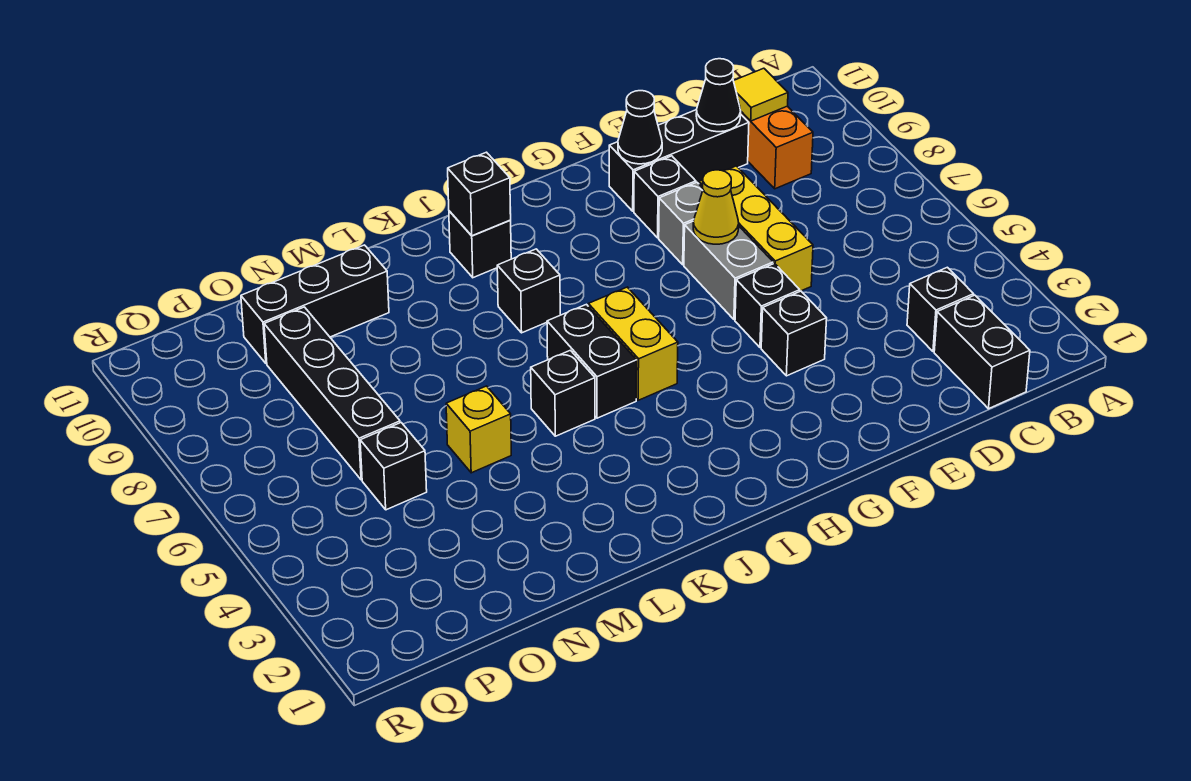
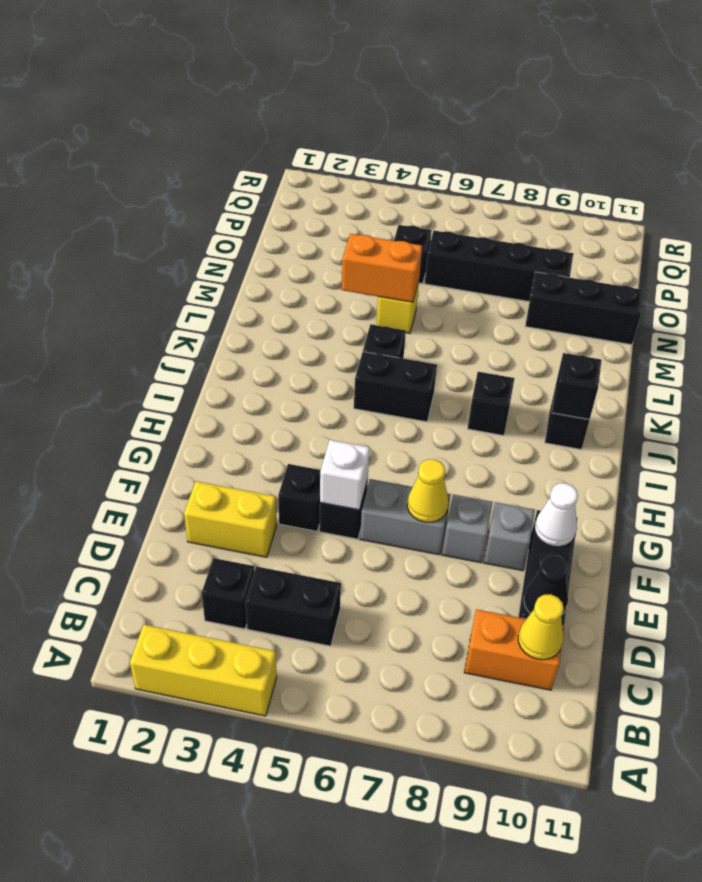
black brick C1:C2 level 1 -> black brick C4:C5 level 1
yellow tile C10 level 2 -> yellow cone C10 level 2
yellow brick E6:E8 level 1 -> yellow brick A2:A4 level 1
none -> white brick F5 level 2
black brick F9 level 1 -> grey brick F9 level 1
black cone F10 level 2 -> white cone F10 level 2
yellow brick I5:I6 level 1 -> yellow brick E2:E3 level 1
none -> orange brick M4:M5 level 2
black brick M10:O10 level 1 -> black brick N9:N11 level 1

